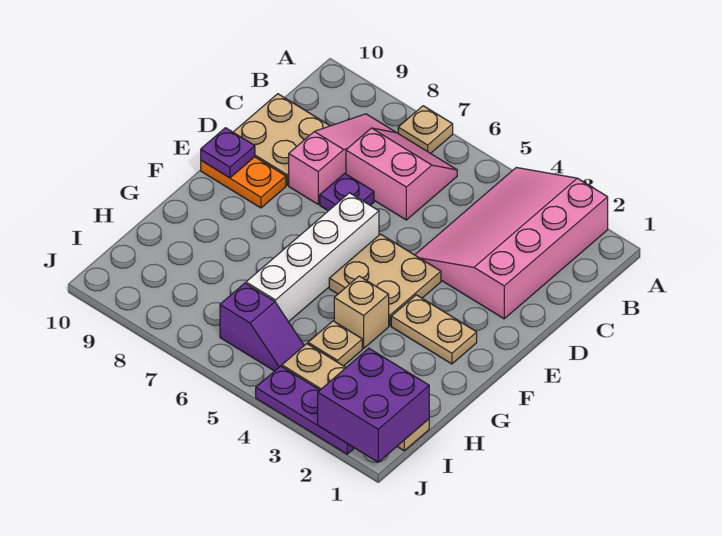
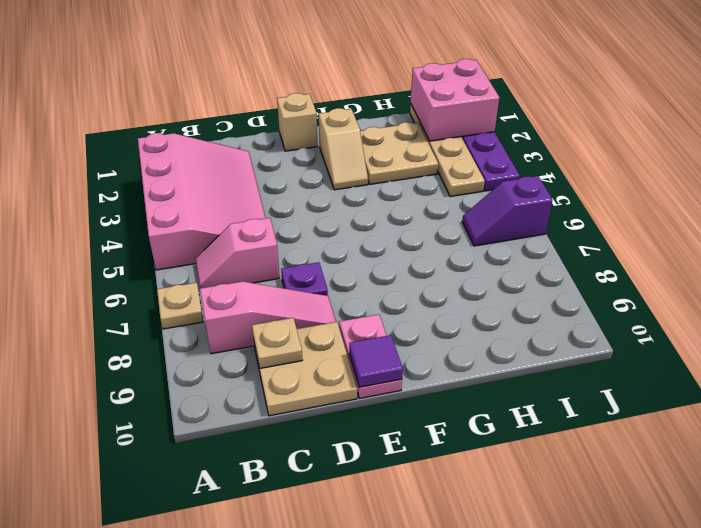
pink slope A2:D4 level 1 top 2 -> pink slope A2:C5 level 1 top A
pink slope B6:C7 level 1 top C -> pink slope B6:C6 level 1 top C
pink slope B8:D8 level 1 top D -> pink slope B8:D8 level 1 top B
tan plate E4:F5 level 1 -> tan plate G2:H3 level 1
white brick E6:H6 level 1 -> none
orange plate E9:E10 level 1 -> pink plate E9:E10 level 1
purple plate E10 level 2 -> purple tile E10 level 2
tan plate F2:F3 level 1 -> tan slope F2:F3 level 1 top 2
tan brick G4 level 1 -> tan brick E1 level 1
tan plate H4 level 1 -> tan plate C9 level 2
purple brick I1:J2 level 2 -> pink brick I1:J2 level 2
purple slope I5:I6 level 1 top 6 -> purple slope I6:J6 level 1 top J

